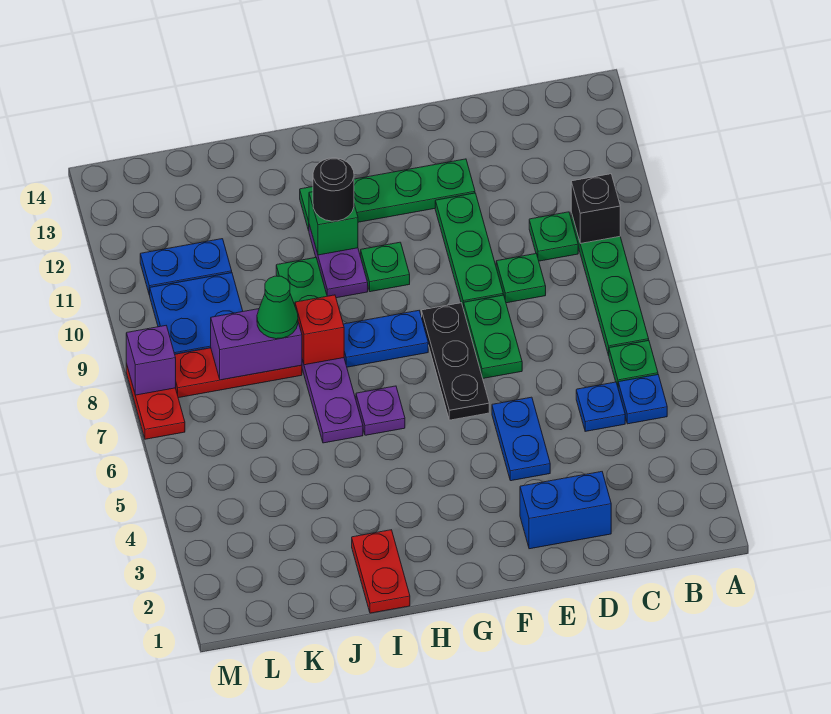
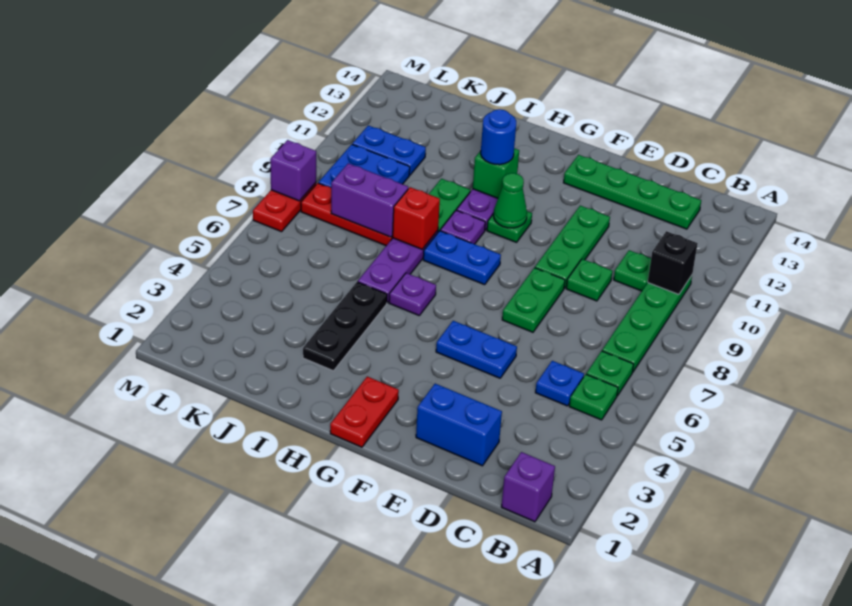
none -> purple brick B1 level 1
blue plate B5 level 1 -> green plate B5 level 1
blue plate E4:E5 level 1 -> blue plate E5:F5 level 1
green plate E12:H12 level 1 -> green plate C13:F13 level 1
black plate F6:F8 level 1 -> black plate I3:I5 level 1
none -> purple plate H9 level 1
black round brick H11 level 3 -> blue round brick H11 level 3
red plate I1:I2 level 1 -> red plate G1:G2 level 1
green cone J8 level 3 -> green cone G10 level 2

